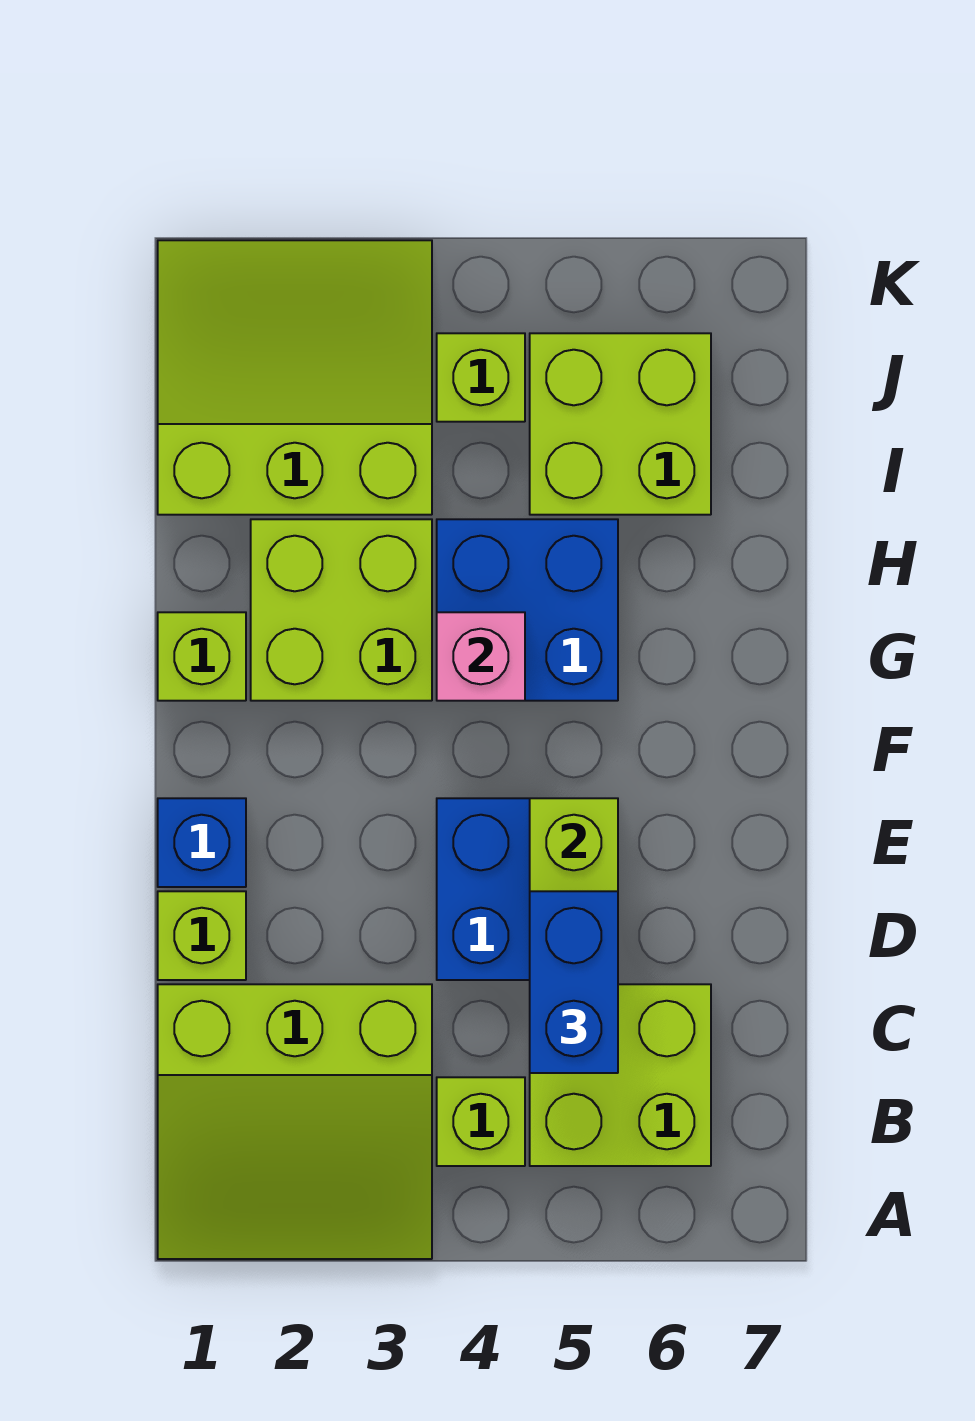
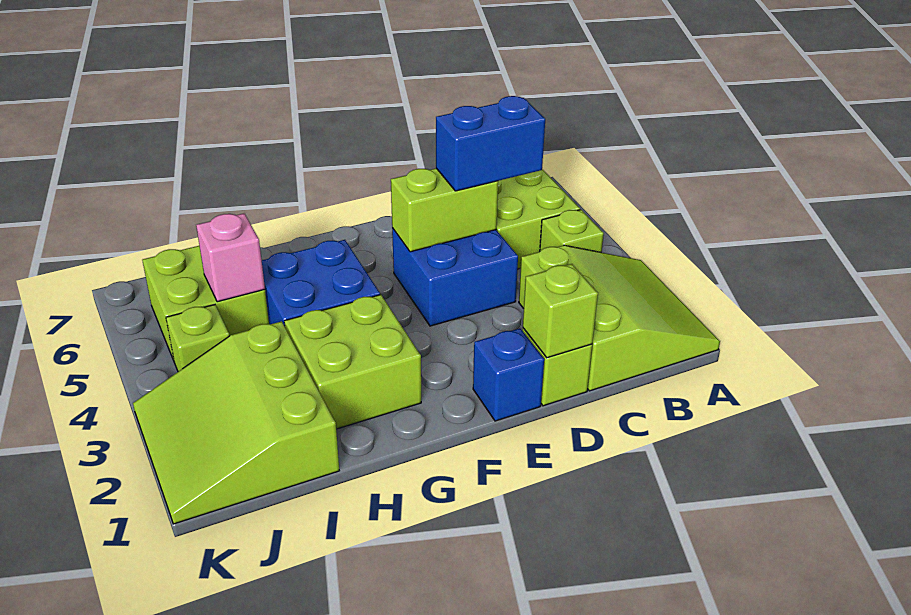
lime brick G1 level 1 -> lime brick D1 level 2
pink brick G4 level 2 -> pink brick I5 level 2

